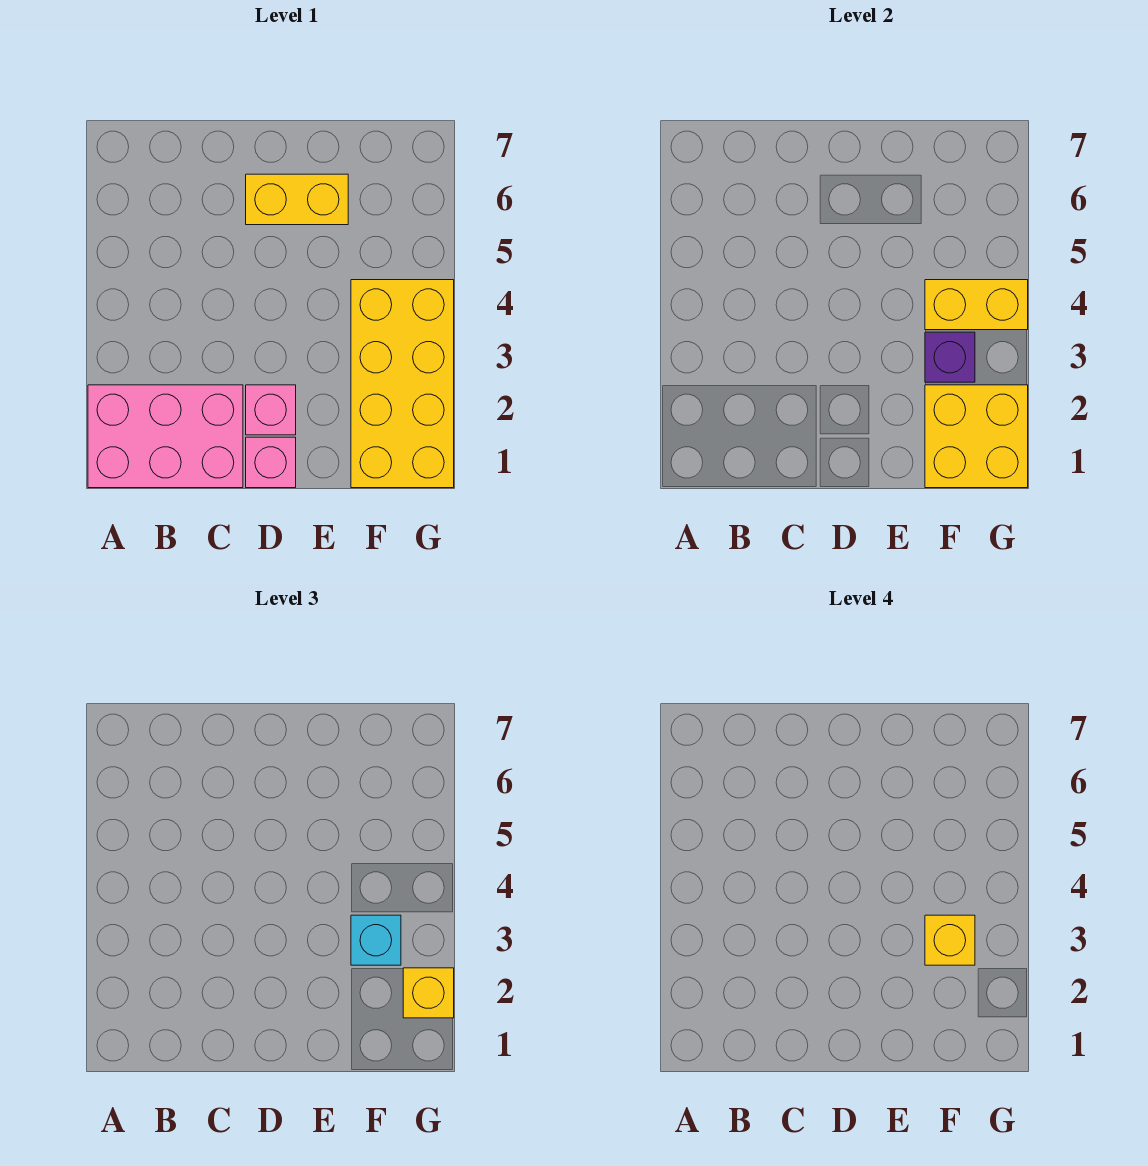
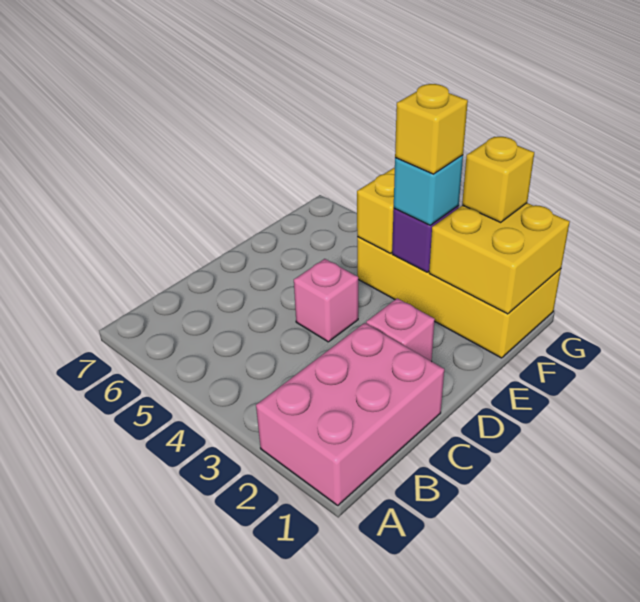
pink brick D1 level 1 -> pink brick D4 level 1
yellow brick D6:E6 level 1 -> none

